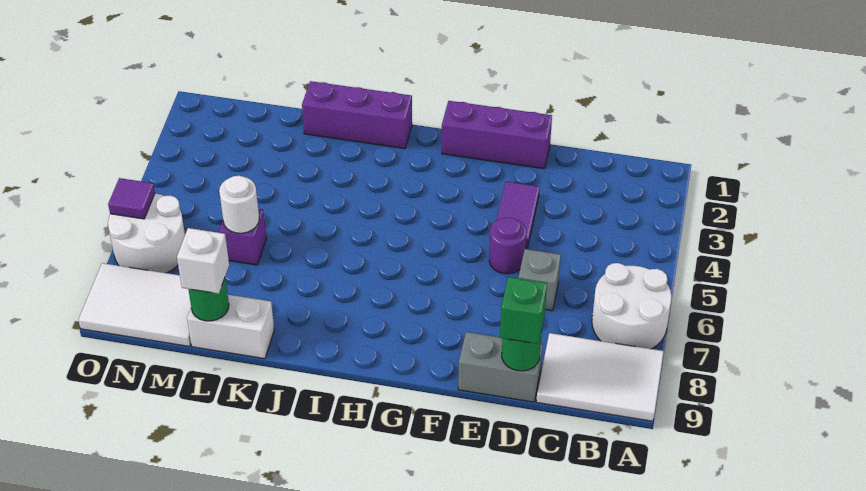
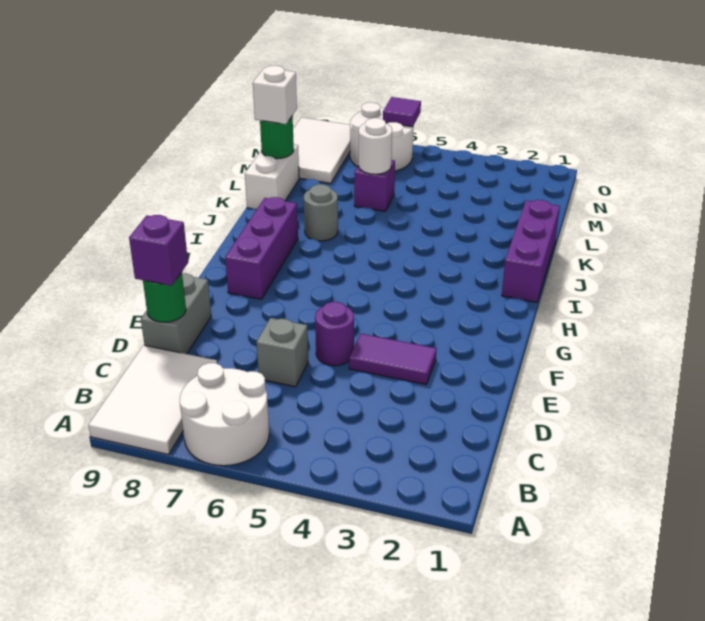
green brick D9 level 3 -> purple brick D9 level 3
purple brick E1:G1 level 1 -> purple brick G8:I8 level 1
none -> grey round brick J7 level 1

